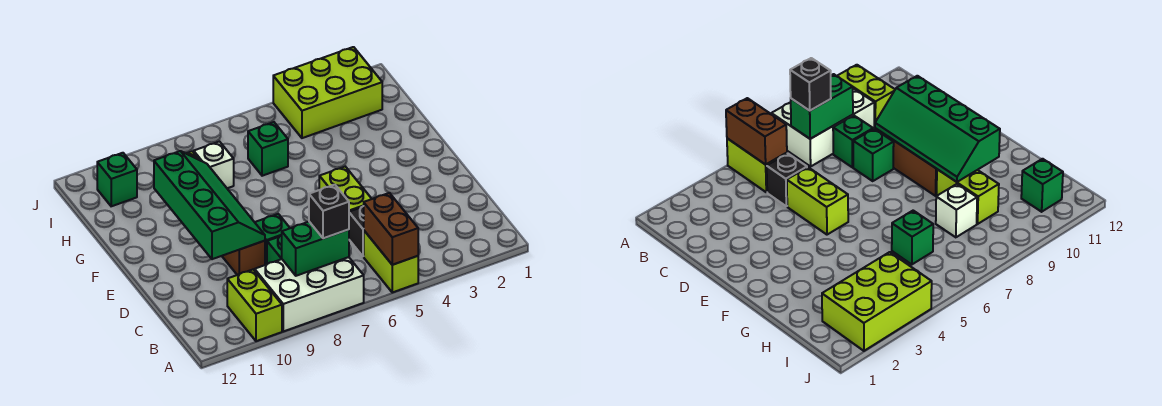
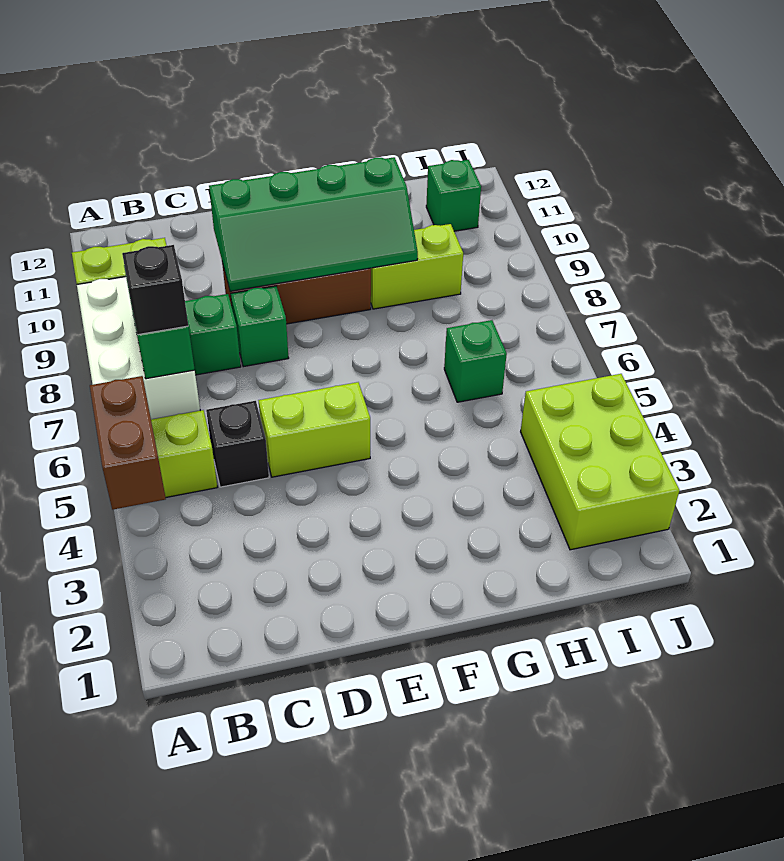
brown brick A5:B5 level 2 -> brown brick A4:A5 level 2
white brick H8 level 1 -> none

